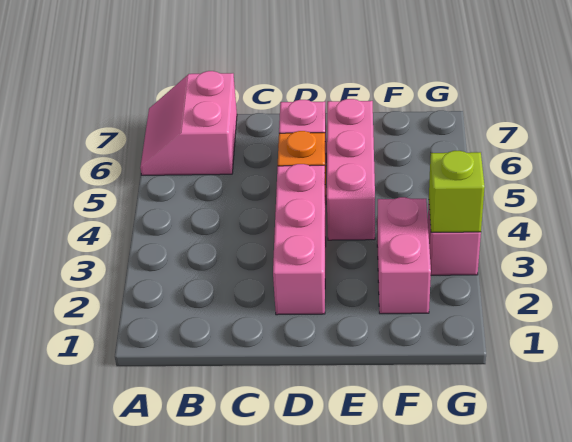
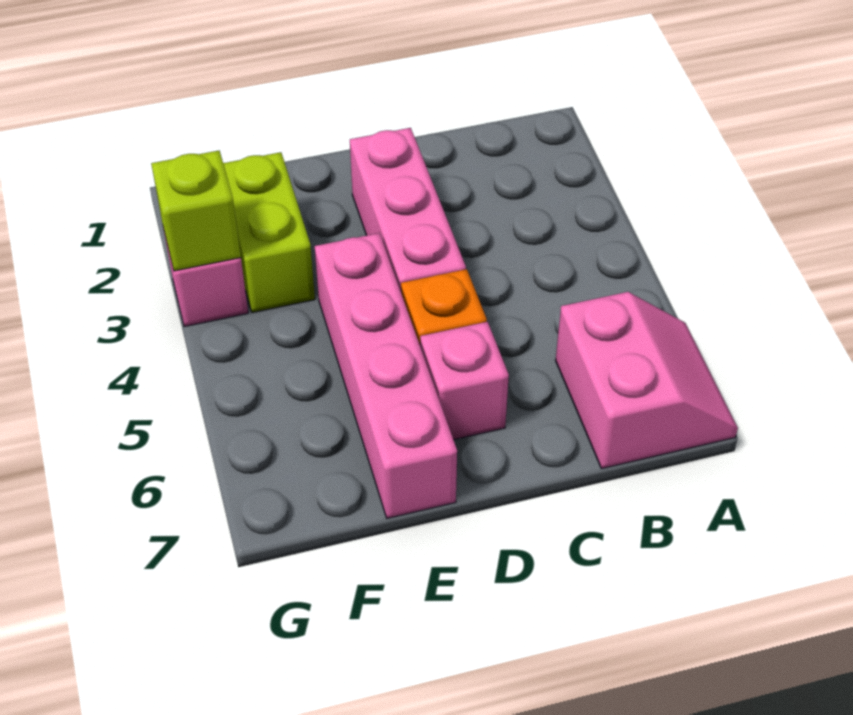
pink brick E4:E6 level 1 -> pink brick E4:E7 level 1
pink brick F2:F3 level 1 -> lime brick F2:F3 level 1

